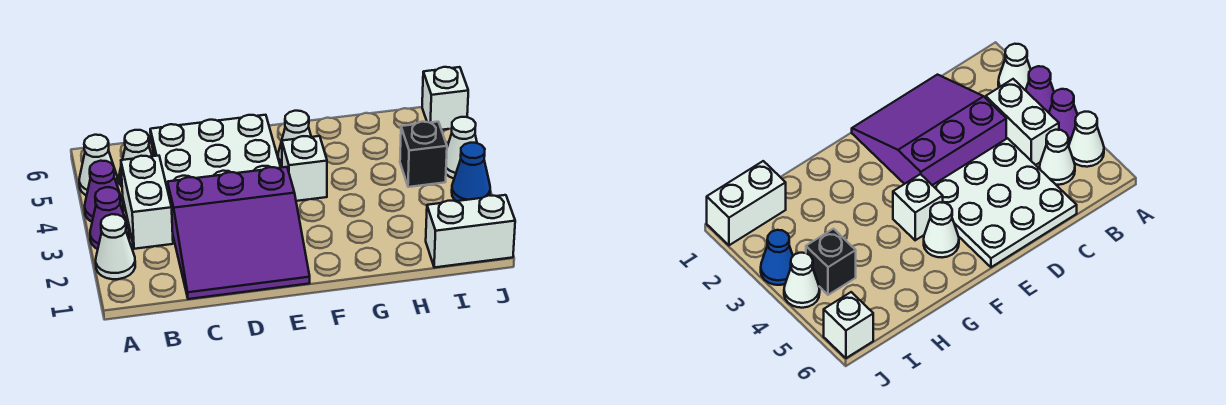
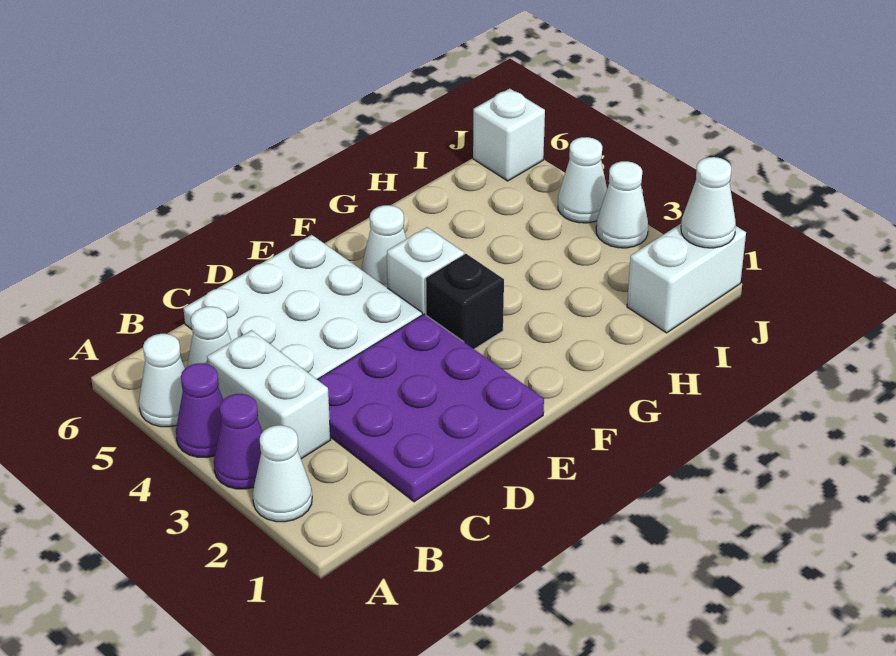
purple slope C1:E3 level 1 top 3 -> purple plate C1:E3 level 1
black brick I4 level 1 -> black brick F3 level 1
none -> white cone J1 level 2
blue cone J3 level 1 -> white cone J3 level 1

